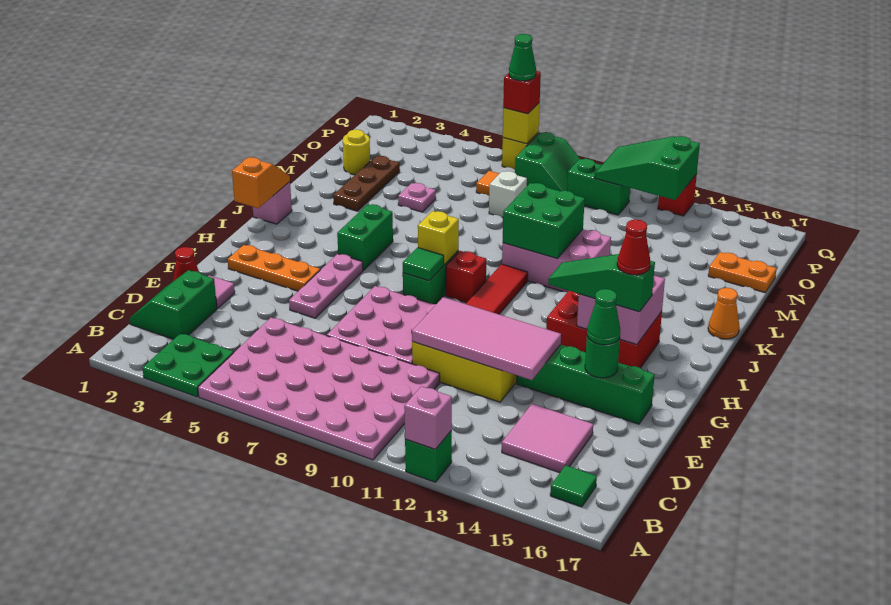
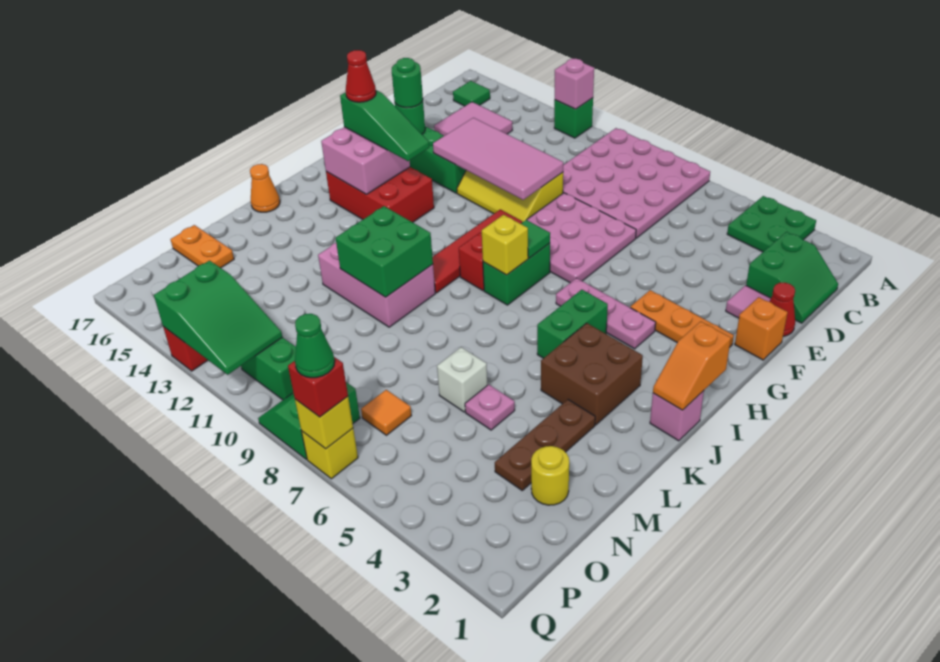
pink plate A5:D10 level 1 -> pink plate A7:D10 level 1
none -> orange brick F1 level 1
pink plate F5:H5 level 1 -> pink plate H4:H6 level 1
green cone F15 level 3 -> green round brick F15 level 3
none -> brown brick J3:K4 level 1
white brick N8 level 1 -> white brick M6 level 1

